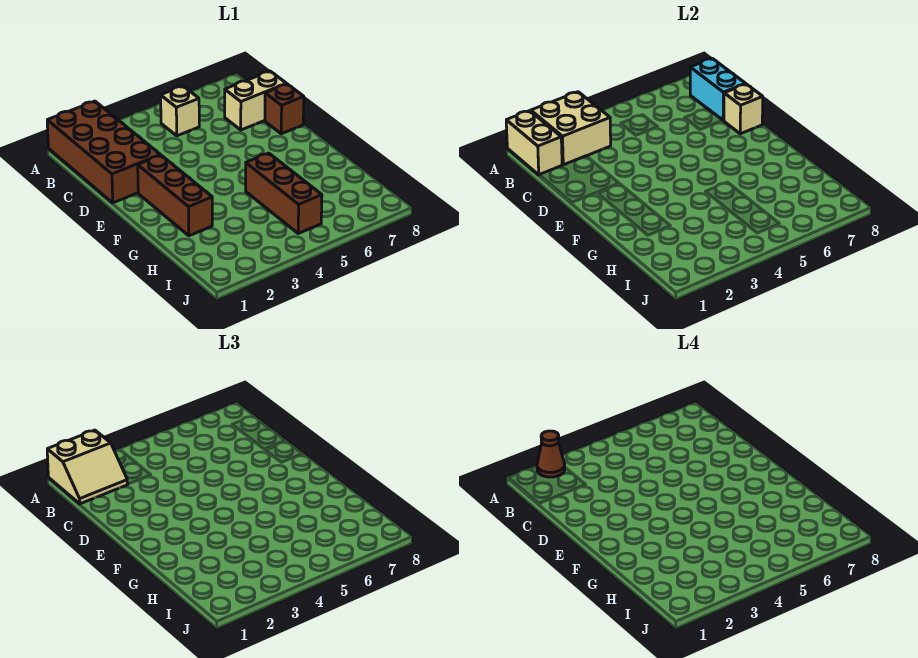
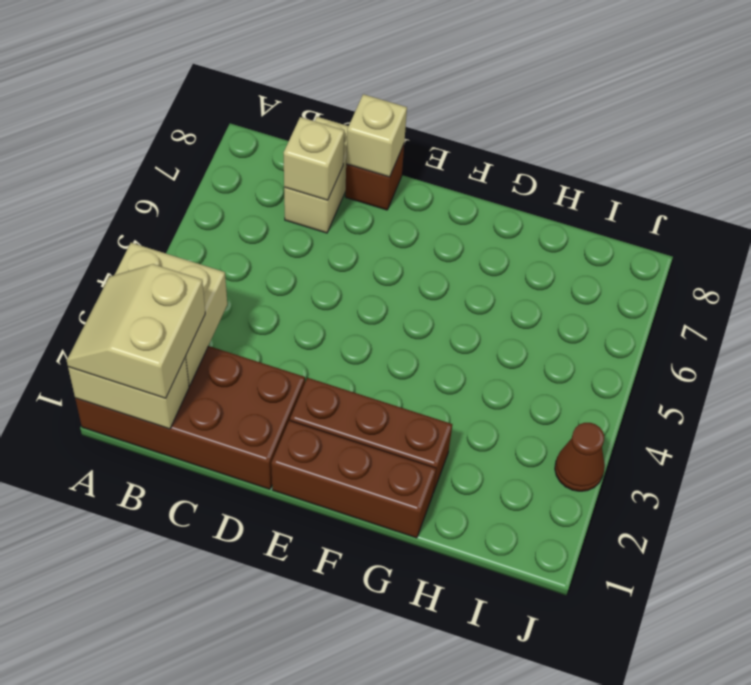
tan slope A1:B2 level 3 top A -> tan slope A1:B2 level 3 top B
brown cone A2 level 4 -> brown cone J3 level 1
tan brick B5 level 1 -> tan brick C7 level 2
cyan brick B8:C8 level 2 -> none
brown brick G5:I5 level 1 -> brown brick E1:G1 level 1

